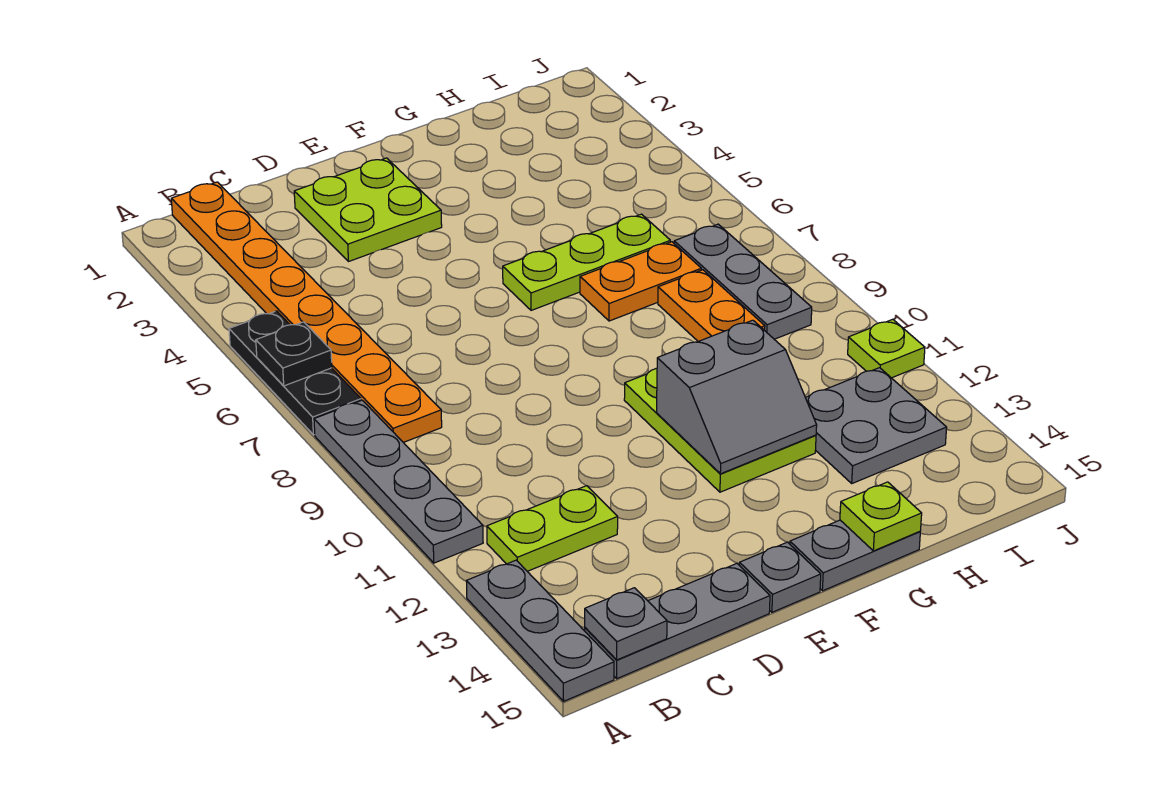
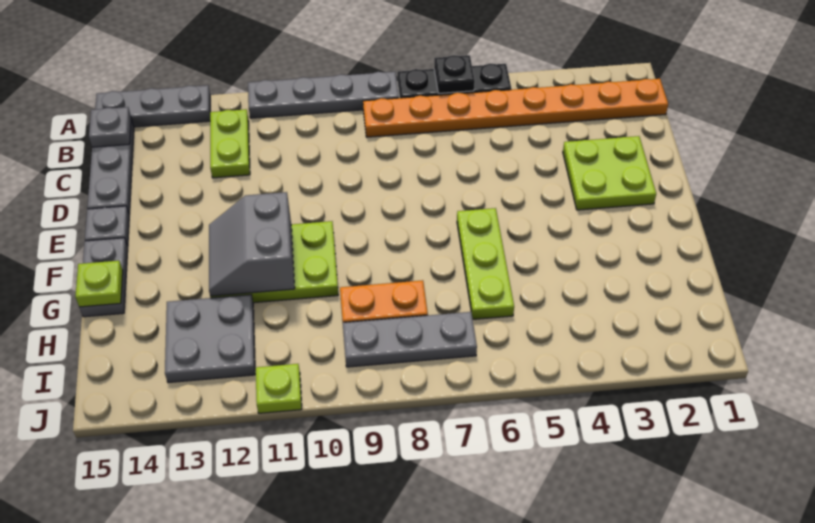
orange plate G7:H7 level 1 -> none

